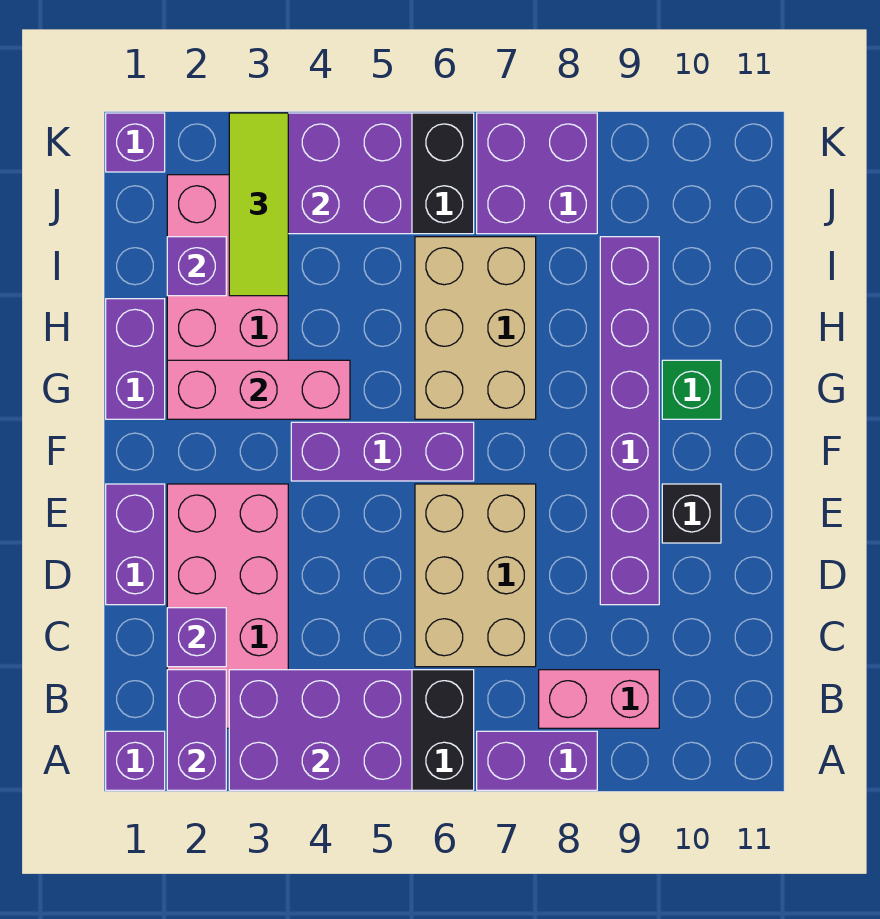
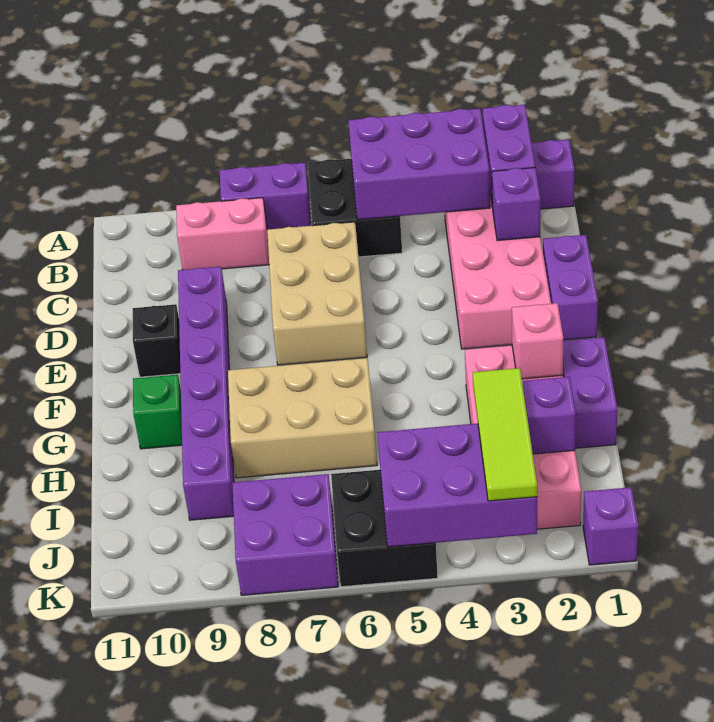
purple brick F4:F6 level 1 -> none
pink brick G2:G4 level 2 -> pink brick G2 level 2
tan brick G6:I7 level 1 -> tan brick G6:H8 level 1

